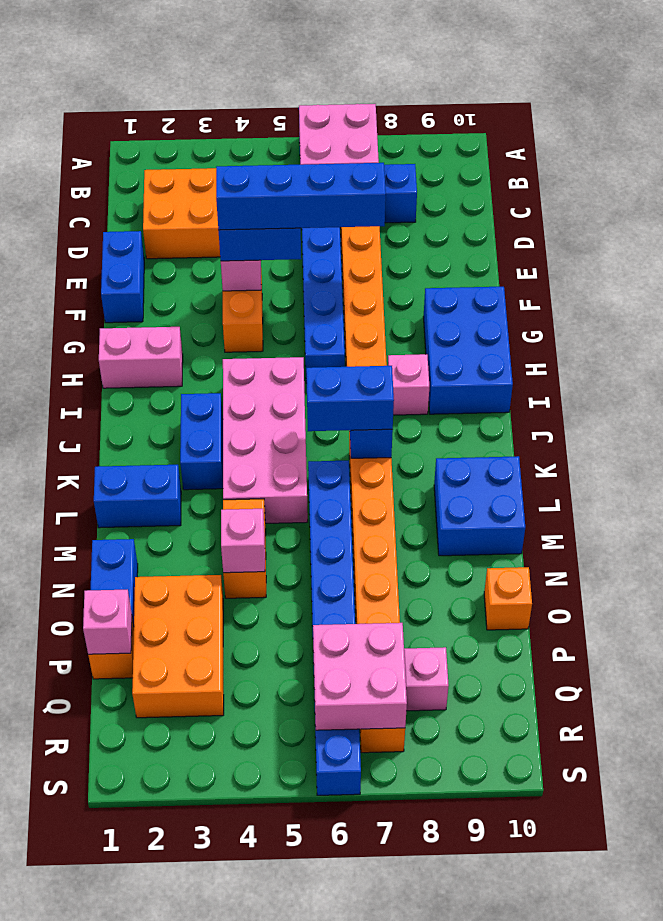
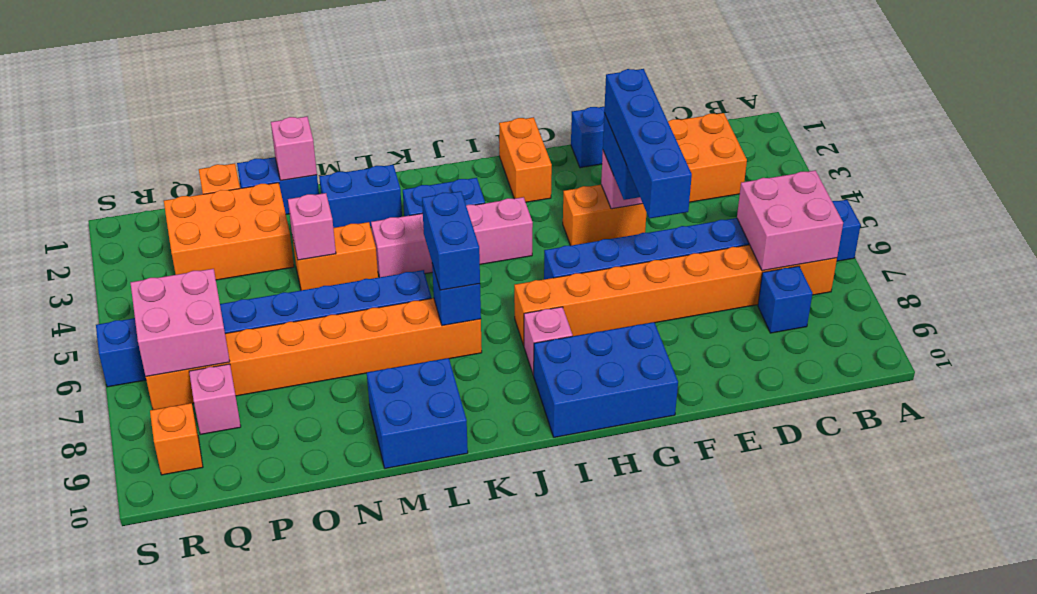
pink brick H1:H2 level 1 -> orange brick H1:H2 level 1
pink brick I4:L5 level 1 -> pink brick I4:L4 level 1
blue brick L1:L2 level 1 -> blue brick L2:M2 level 1
orange brick O10 level 1 -> orange brick R9 level 1
pink brick P1 level 2 -> pink brick N1 level 2

